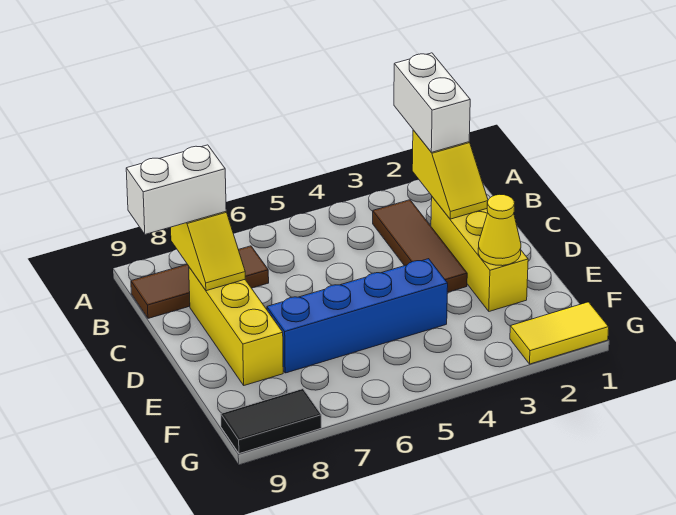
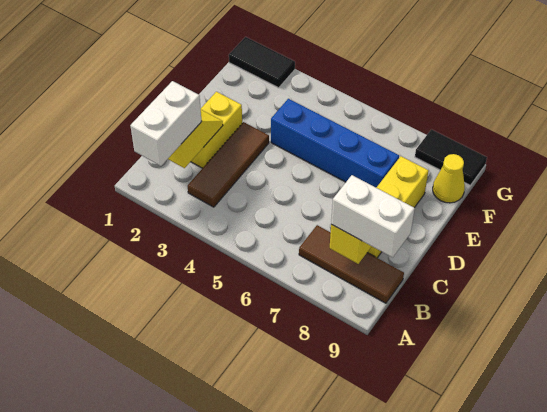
yellow brick C2:E2 level 1 -> yellow brick C2:D2 level 1
yellow cone E2 level 2 -> yellow cone F9 level 1
yellow tile G1:G2 level 1 -> black tile G1:G2 level 1

